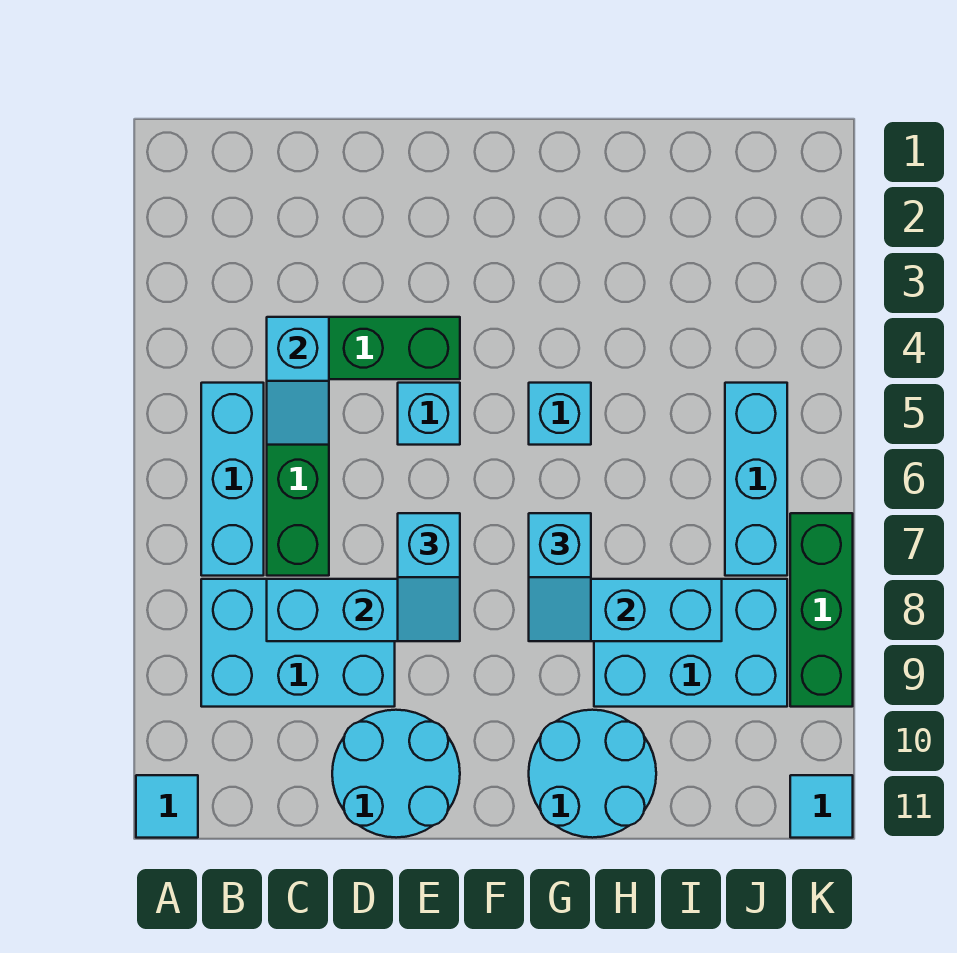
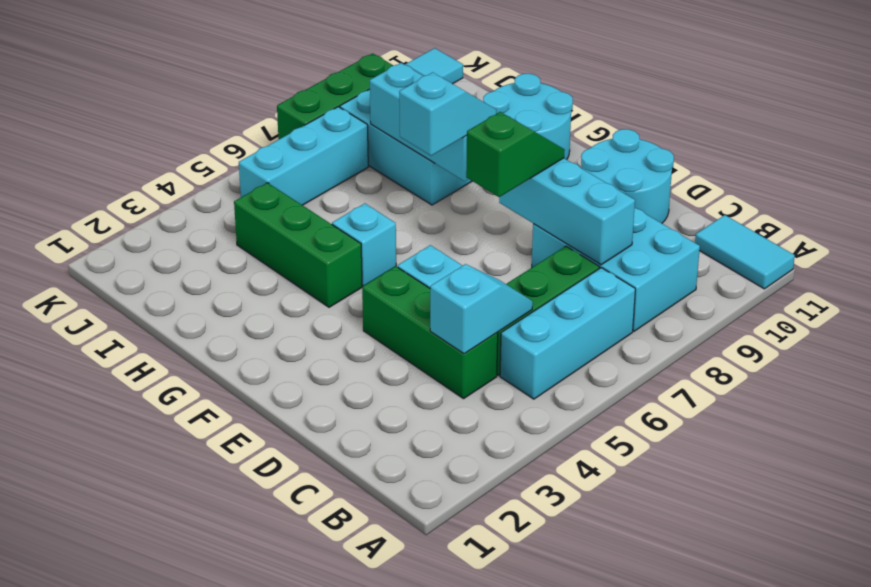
cyan tile A11 level 1 -> cyan tile A11:B11 level 1
cyan slope E7:E8 level 3 top 7 -> green slope E7:E8 level 3 top 7
none -> green brick G4:I4 level 1

